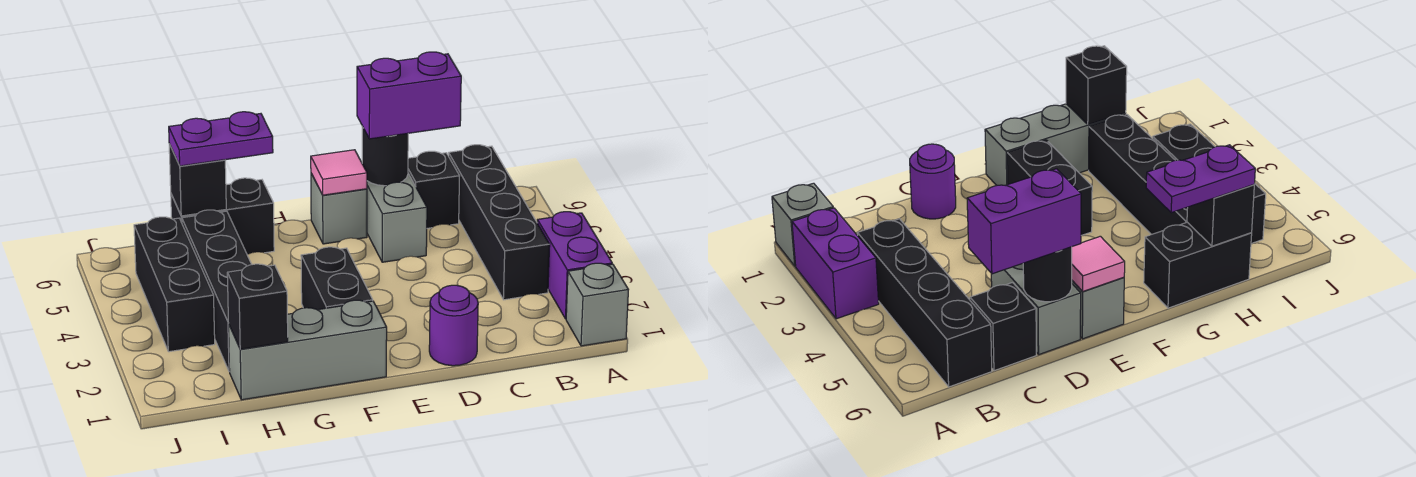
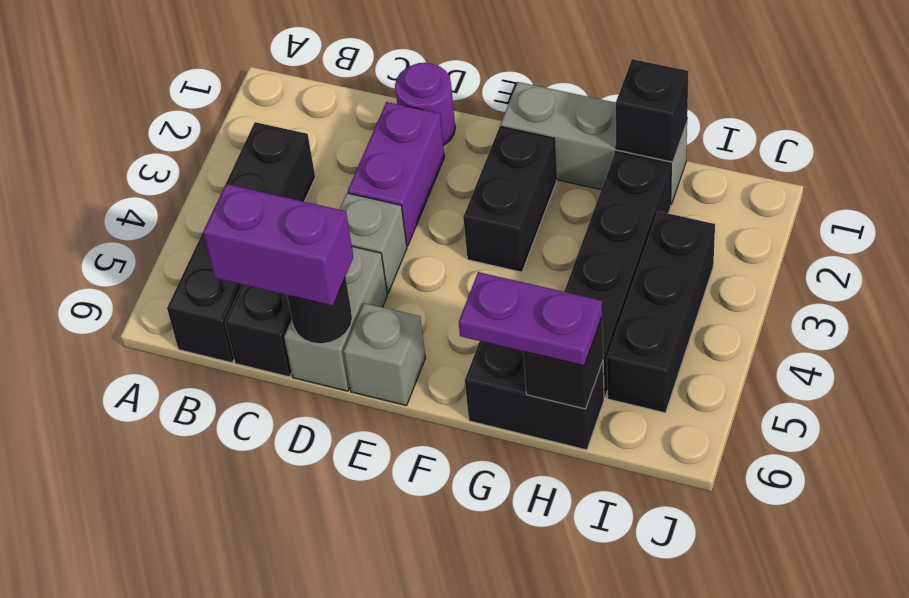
grey brick A1 level 1 -> grey brick D4 level 1
purple brick A2:A3 level 1 -> purple brick D2:D3 level 1
pink tile E6 level 2 -> none

